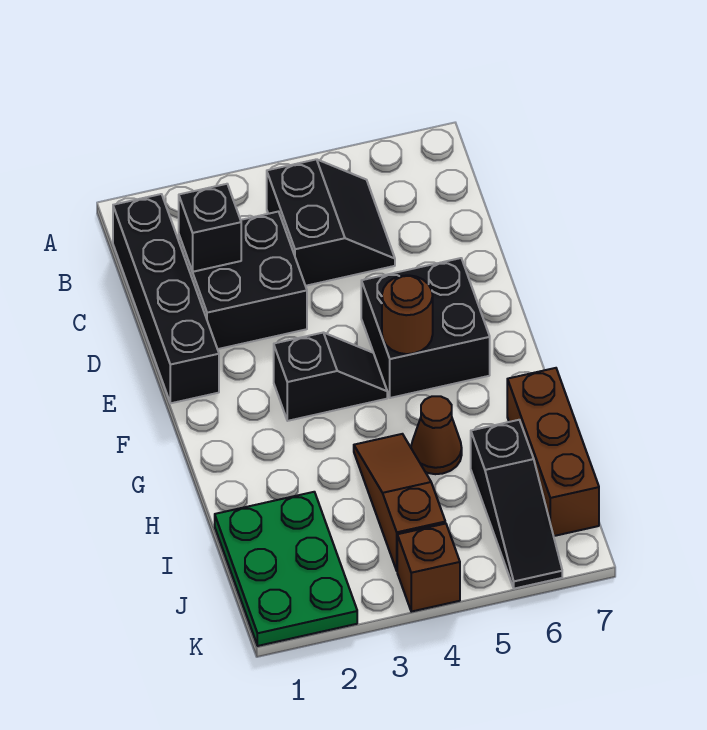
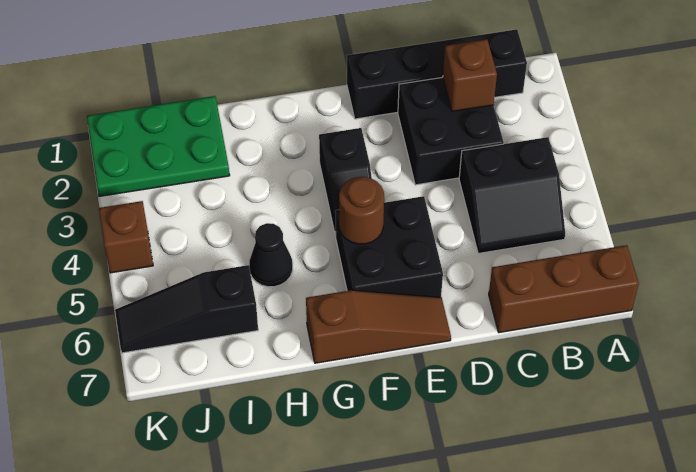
black brick C2 level 2 -> brown brick C2 level 2
brown slope H4:J4 level 1 top J -> brown slope E7:G7 level 1 top G
brown cone H5 level 1 -> black cone H5 level 1
brown brick H7:J7 level 1 -> brown brick A7:C7 level 1

